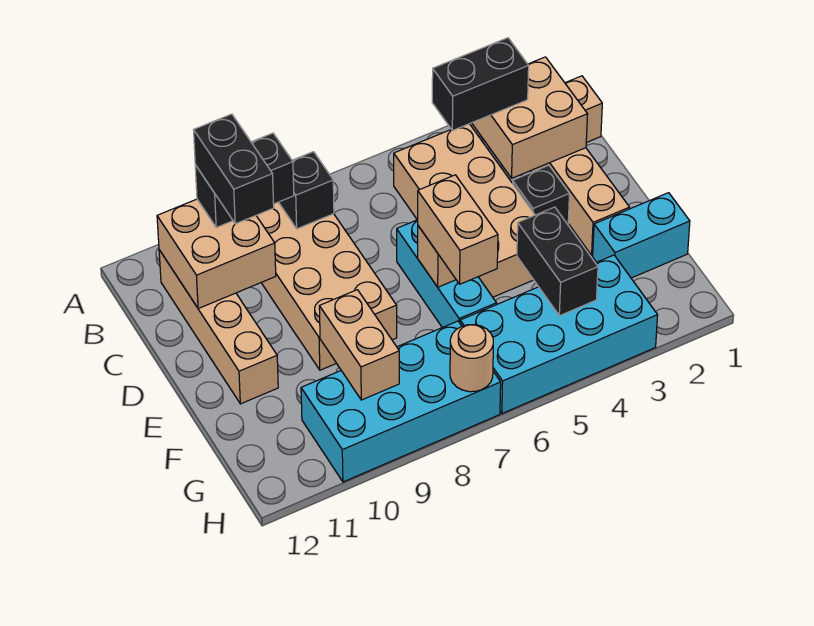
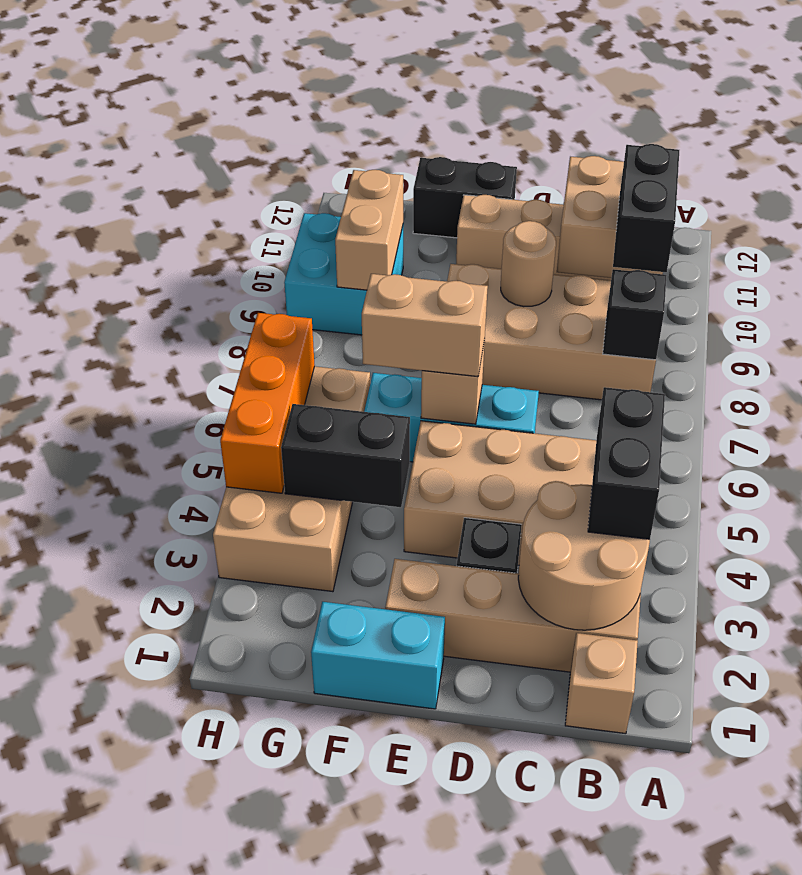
tan brick B2:C3 level 2 -> tan round brick B2:C3 level 2
black brick B10:C10 level 4 -> black brick E12:F12 level 1
cyan brick F1:F2 level 1 -> cyan brick E1:F1 level 1
tan brick F9:G9 level 2 -> tan brick G9:G10 level 2
cyan brick G3:H6 level 1 -> tan brick G3:H6 level 1
cyan brick G7:H10 level 1 -> cyan brick G9:H10 level 1
none -> orange brick H4:H6 level 2
tan round brick H7 level 2 -> tan round brick D9 level 2

